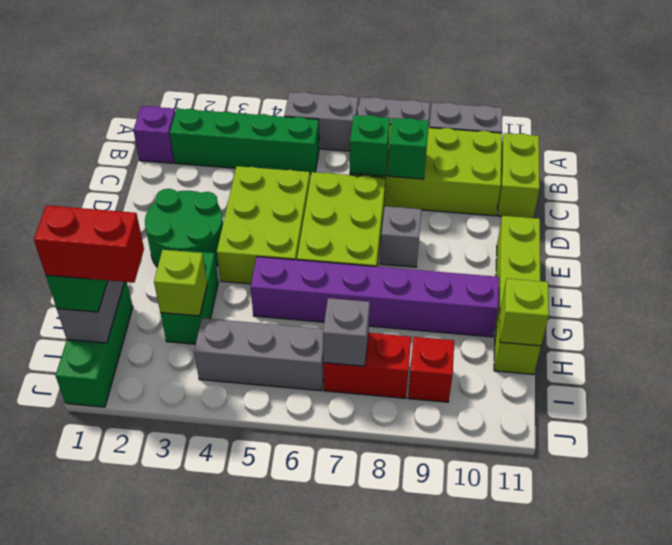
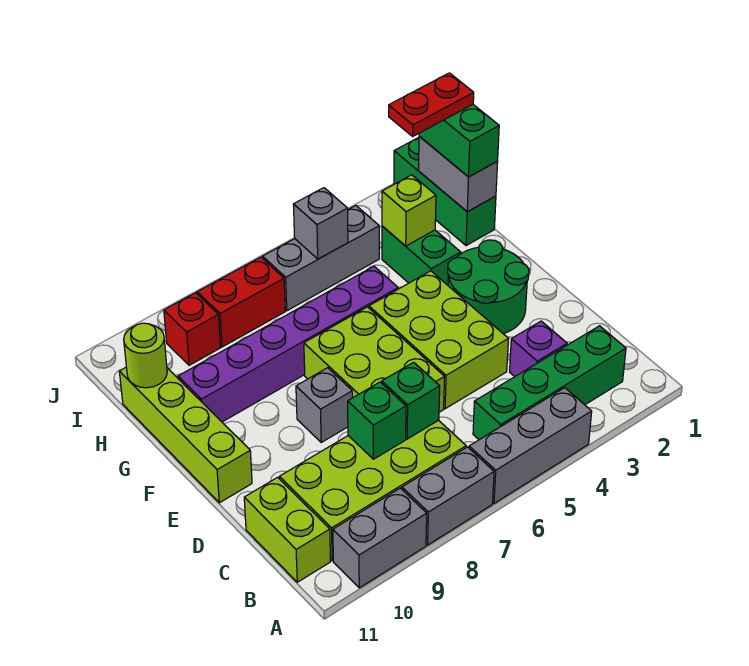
grey brick A5:A6 level 1 -> grey brick A4:A6 level 1
purple brick B1 level 1 -> purple brick C3 level 1
lime brick H11 level 2 -> lime round brick H11 level 2
red brick I1:I2 level 4 -> red plate I1:I2 level 4
grey brick I7 level 2 -> grey brick I5 level 2

